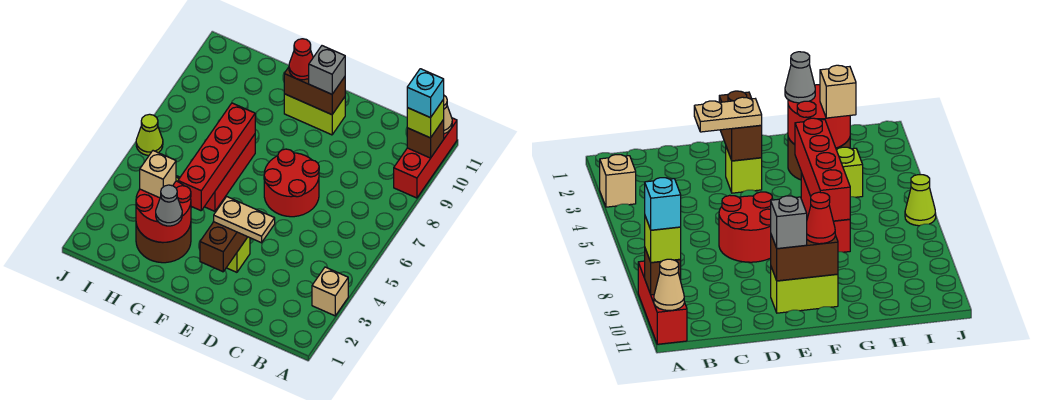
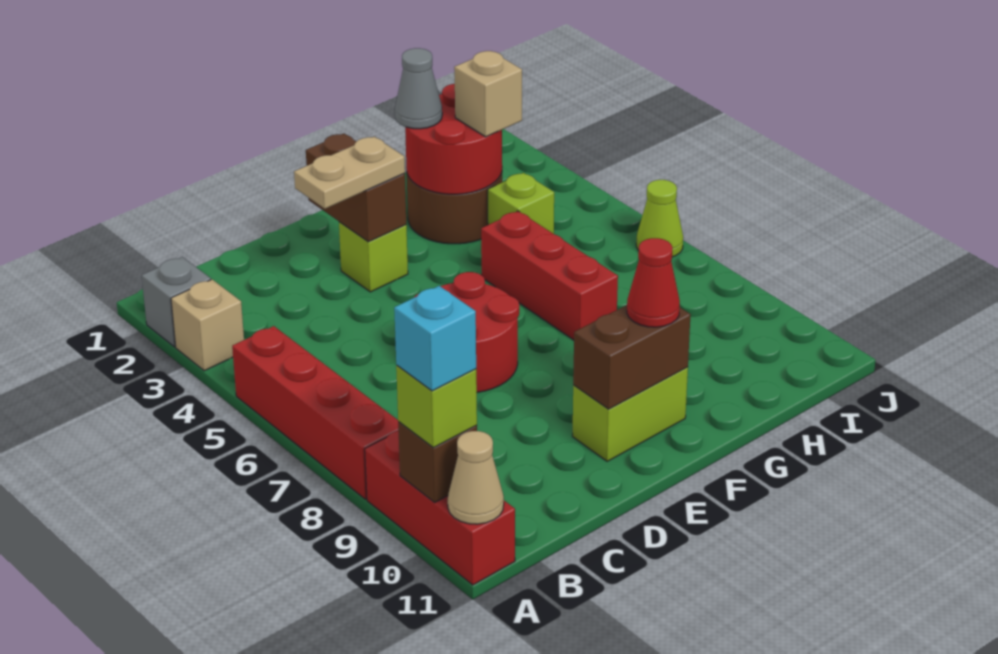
grey brick E10 level 3 -> grey brick A2 level 1
red brick G4:G7 level 2 -> red brick A5:A8 level 1

